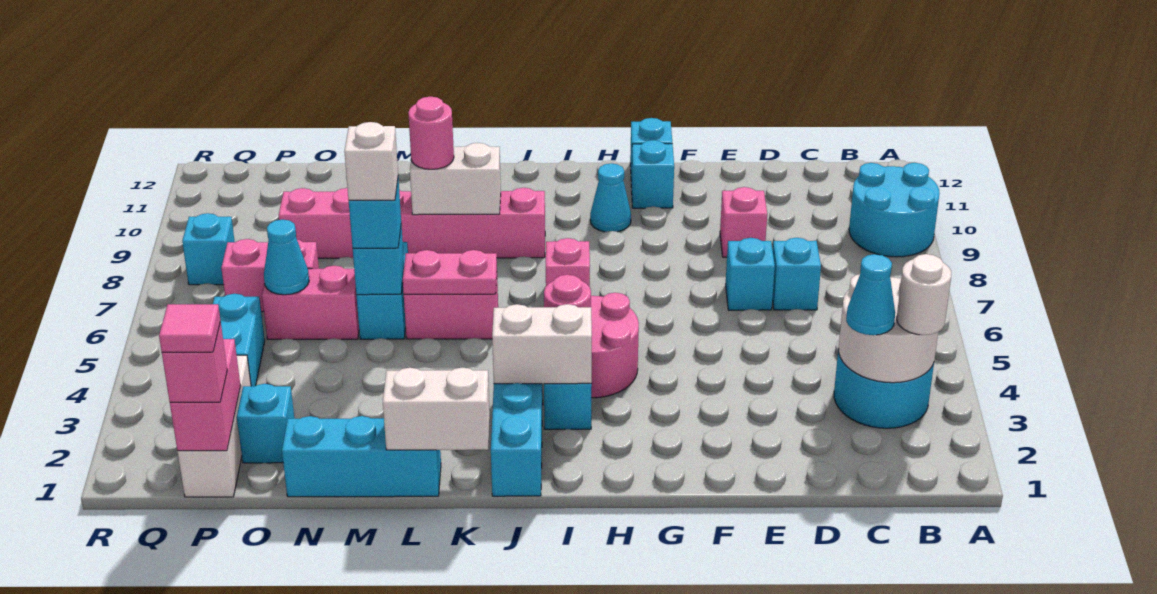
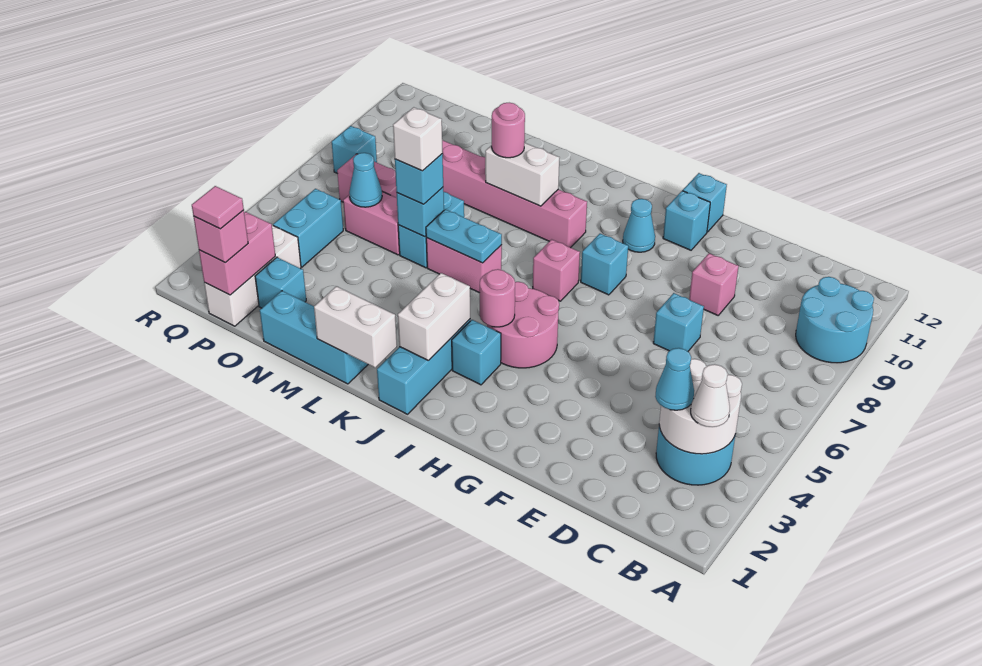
white round brick B3 level 3 -> white cone B3 level 3
cyan brick D7 level 1 -> cyan brick H8 level 1
white brick I3:J3 level 2 -> white brick J2:J3 level 2
pink plate K6:L6 level 2 -> cyan plate K6:L6 level 2

